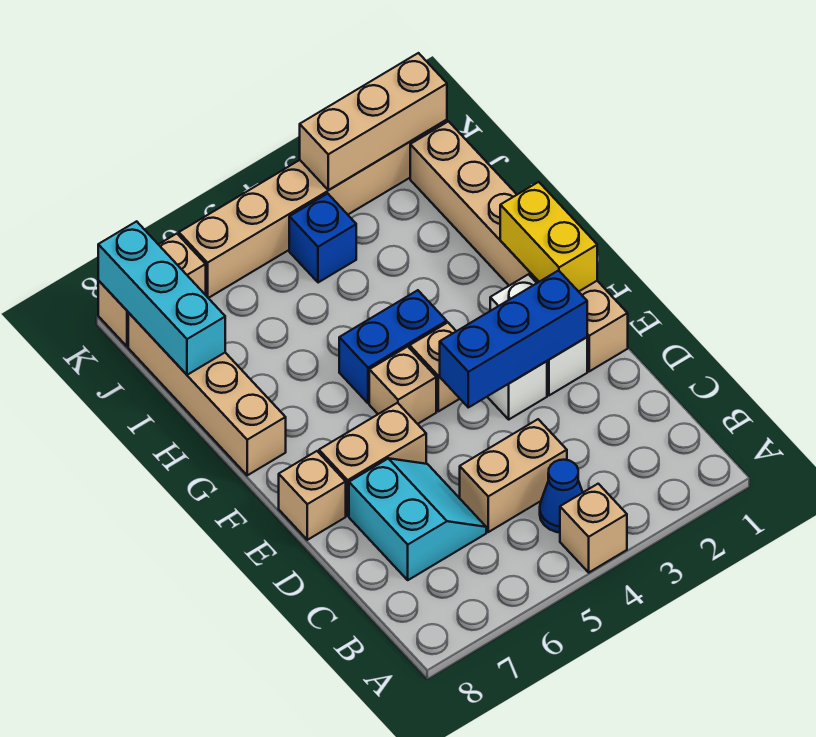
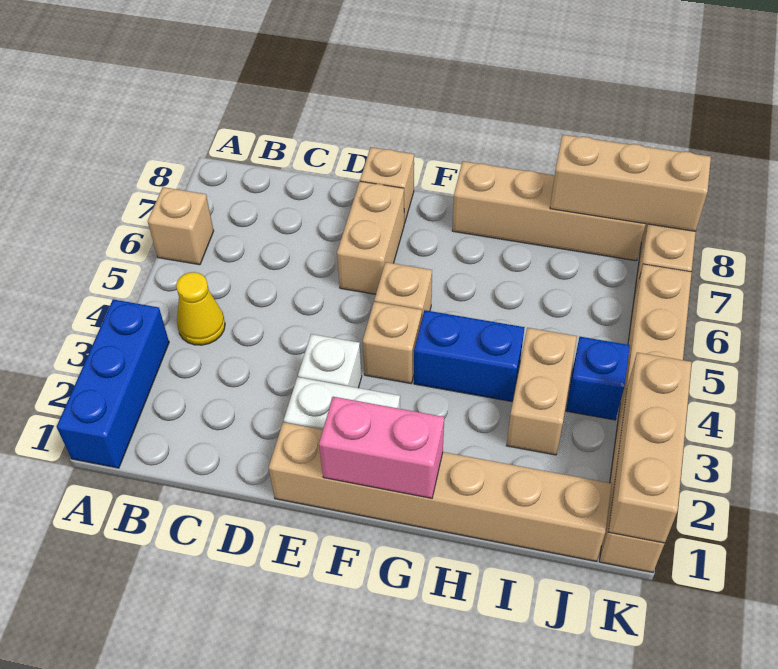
tan brick A4 level 1 -> tan brick A6 level 1
blue cone B4 level 1 -> yellow cone B4 level 1
tan brick C4:C5 level 1 -> tan brick I3:I4 level 1
cyan slope C6:D7 level 1 top 7 -> none
blue brick E2:E4 level 2 -> blue brick A1:A3 level 1
yellow brick F1:G1 level 2 -> pink brick F1:G1 level 2
blue brick G4:G5 level 1 -> blue brick G4:H4 level 1
cyan brick I8:K8 level 2 -> tan brick I8:K8 level 2

